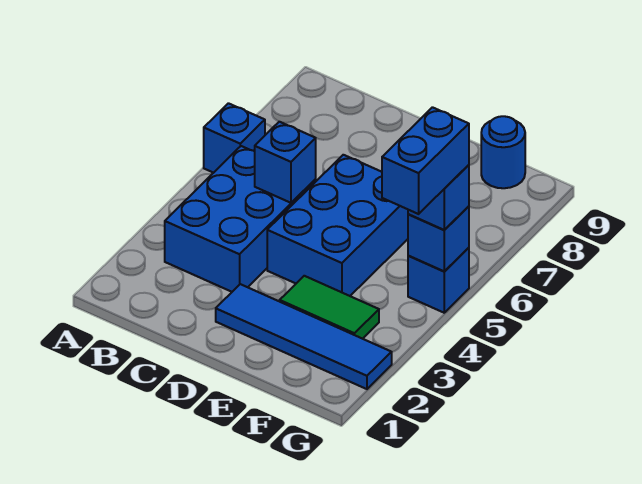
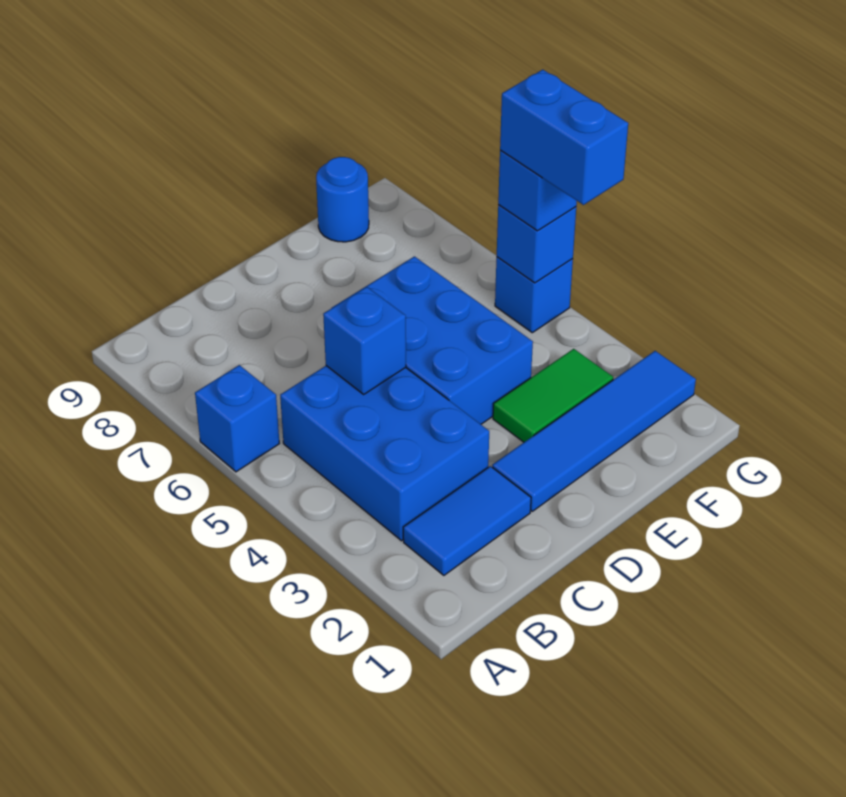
none -> blue tile B2:C2 level 1

